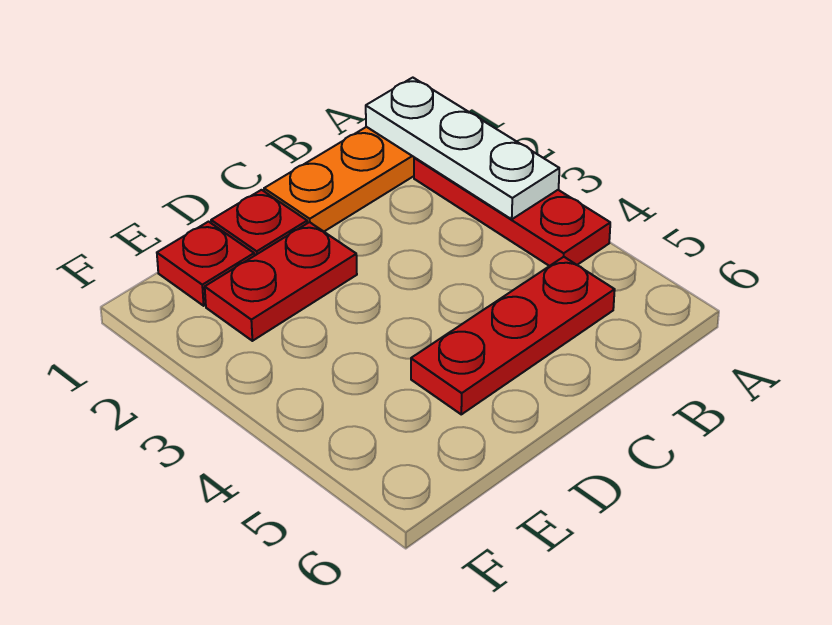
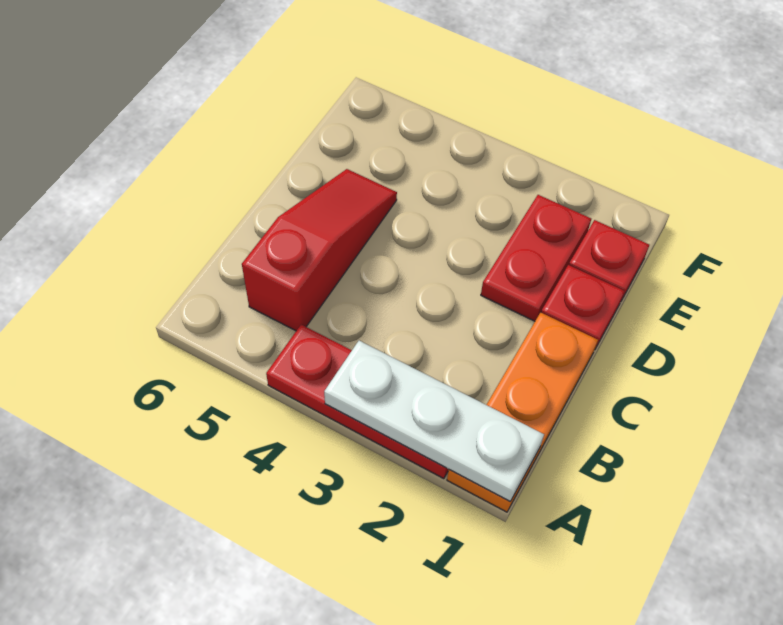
red plate B5:D5 level 1 -> red slope B5:D5 level 1 top B

